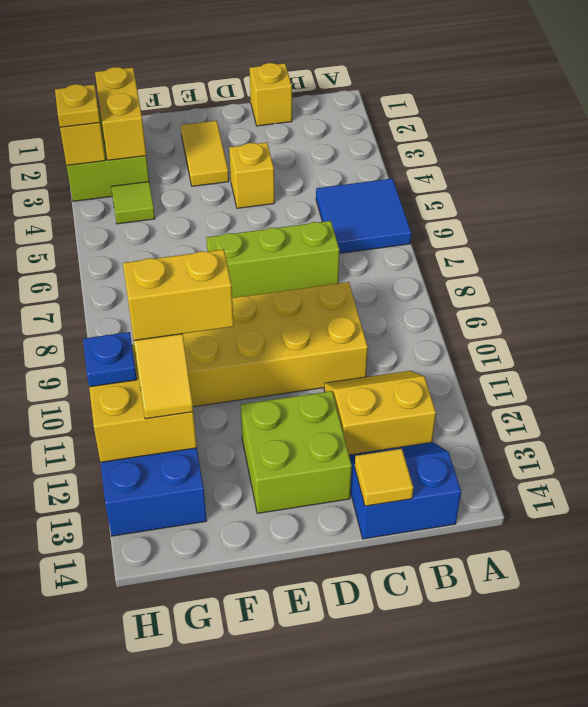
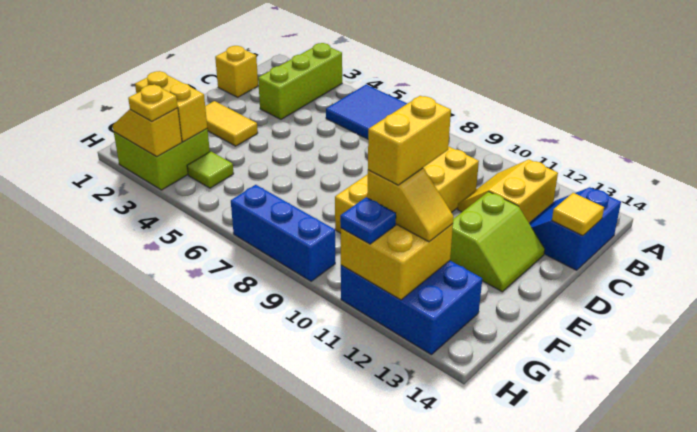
lime brick C7:E7 level 1 -> lime brick A3:C3 level 1
yellow brick D4 level 1 -> none
lime brick D12:E13 level 1 -> lime slope D12:E13 level 1 top 12
none -> blue brick H7:H9 level 1

